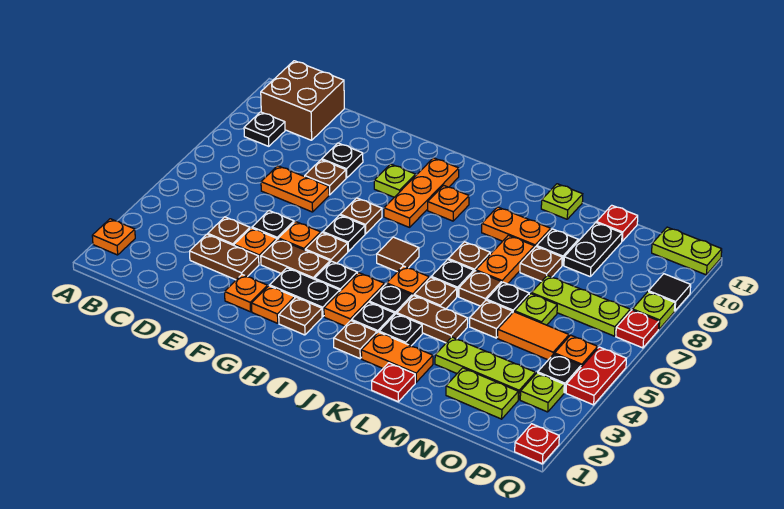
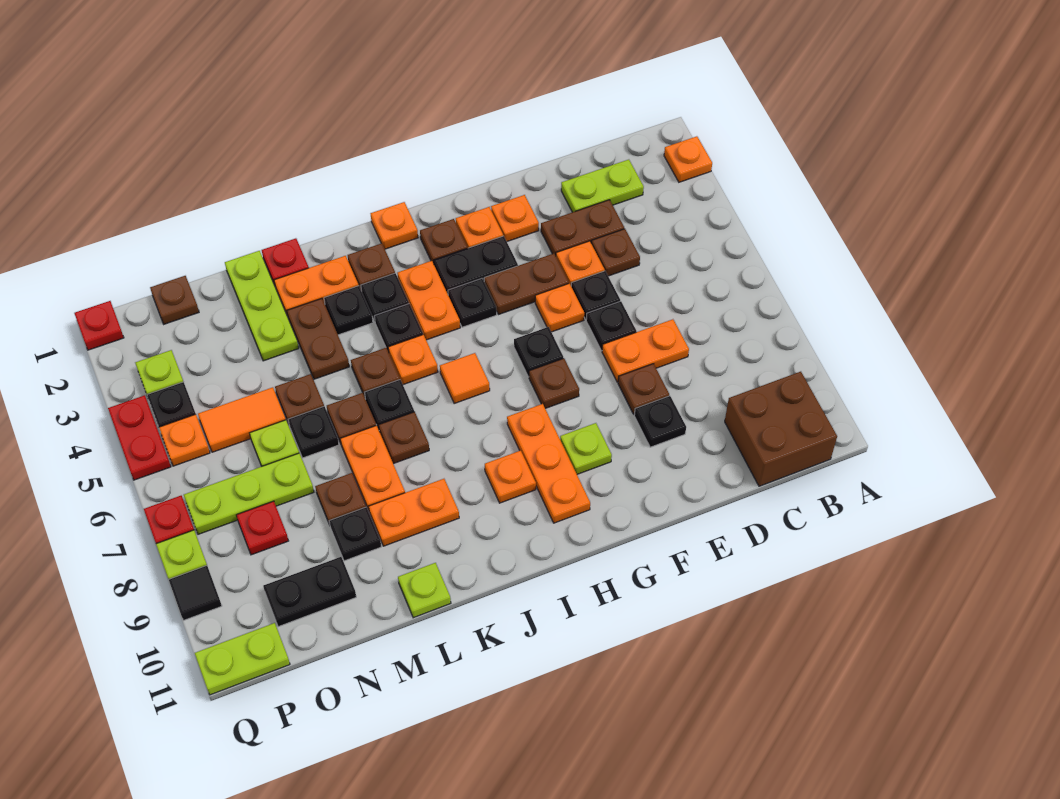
black plate B9 level 1 -> black plate E6 level 1
brown plate G5 level 1 -> brown plate O1 level 1
none -> orange plate I1 level 1
brown tile I6 level 1 -> orange tile I6 level 1
brown plate K4:L4 level 1 -> brown plate L3:L4 level 1
lime plate M3:O3 level 1 -> lime plate M1:M3 level 1
lime plate N2:O2 level 1 -> lime plate C2:D2 level 1
black plate N9:N10 level 1 -> black plate N10:O10 level 1
red plate N11 level 1 -> red plate O8 level 1

